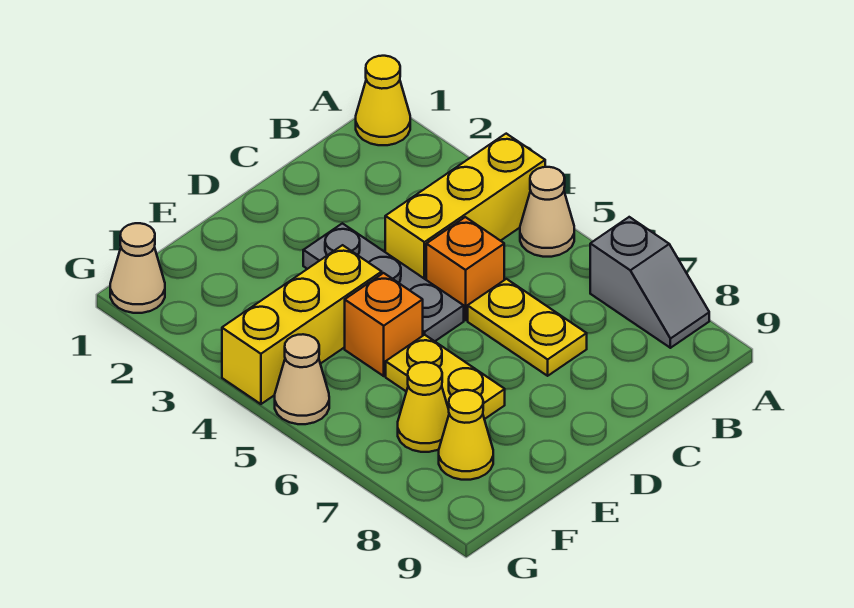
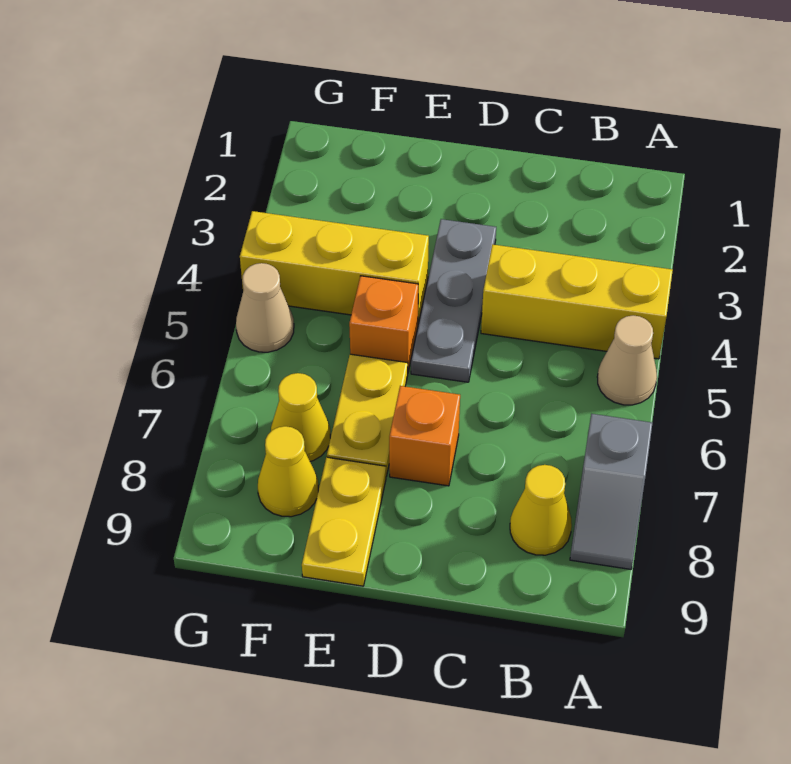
yellow cone A1 level 1 -> yellow cone B8 level 1
orange brick C5 level 1 -> orange brick D7 level 1
yellow plate C6:C7 level 1 -> yellow plate E8:E9 level 1
tan cone G1 level 1 -> none

